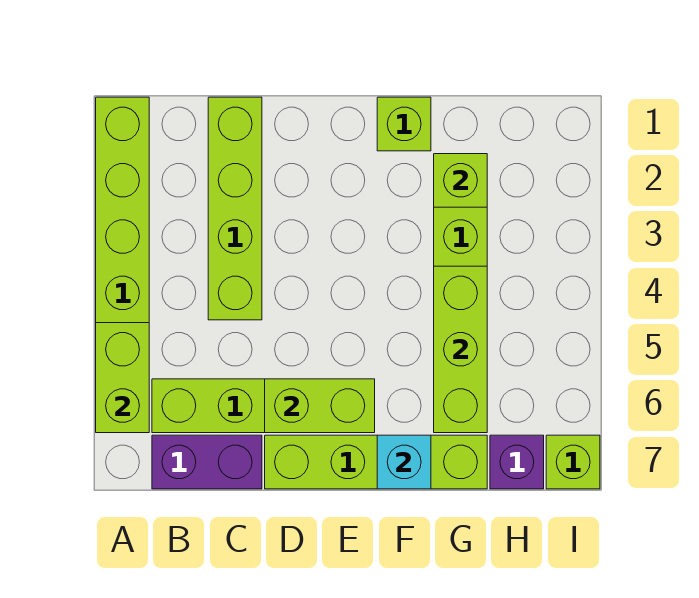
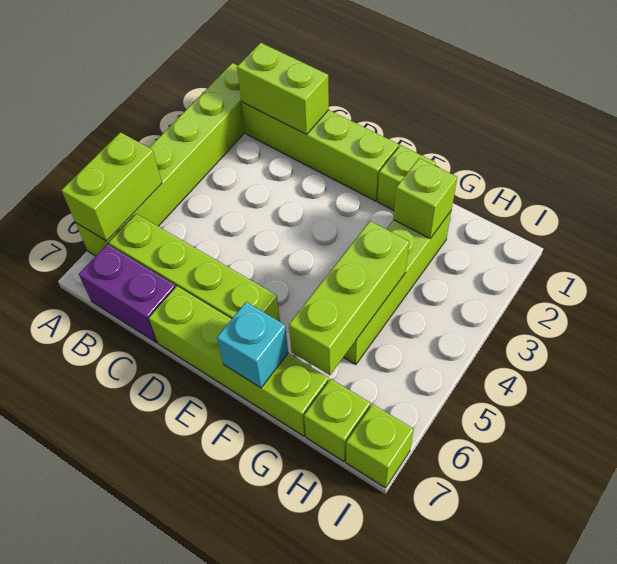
lime brick C1:C4 level 1 -> lime brick B1:E1 level 1
lime brick D6:E6 level 2 -> lime brick B1:C1 level 2
purple brick H7 level 1 -> lime brick H7 level 1

